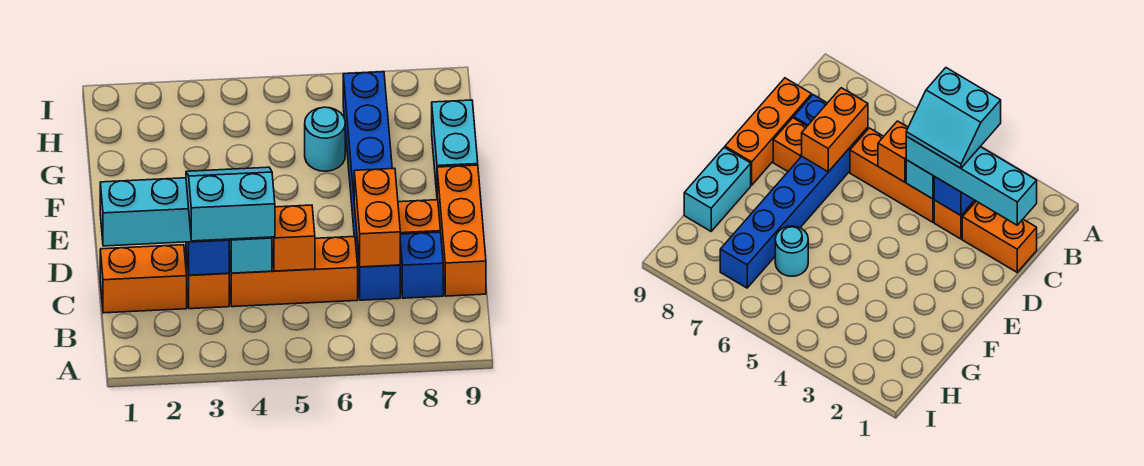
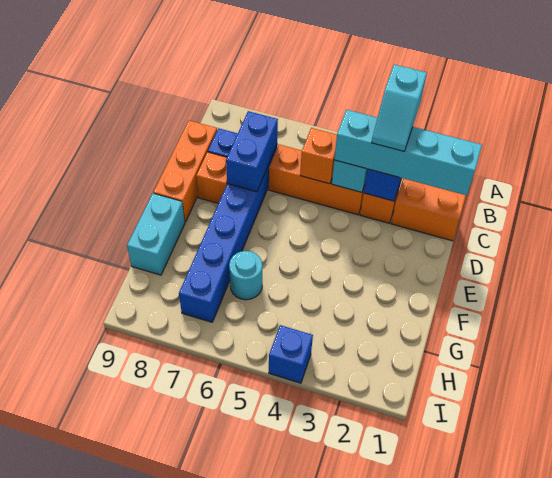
cyan slope B3:C4 level 4 top B -> cyan slope B3:C3 level 4 top B
orange brick C7:D7 level 2 -> blue brick C7:D7 level 2
none -> blue brick I4 level 1

